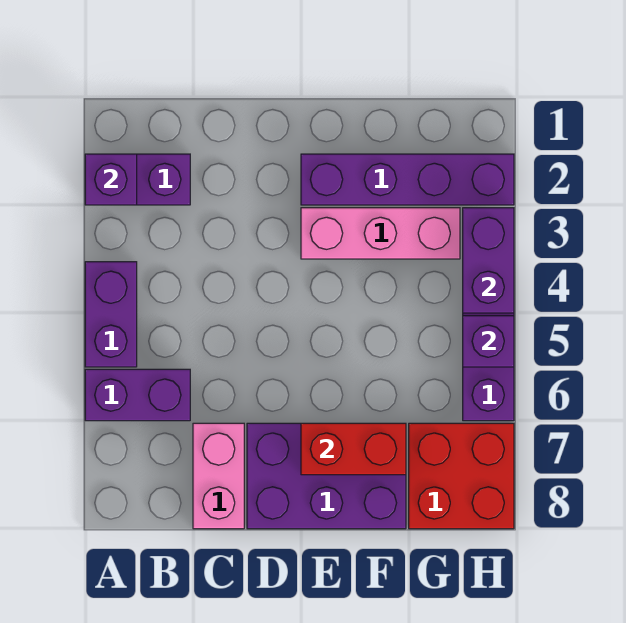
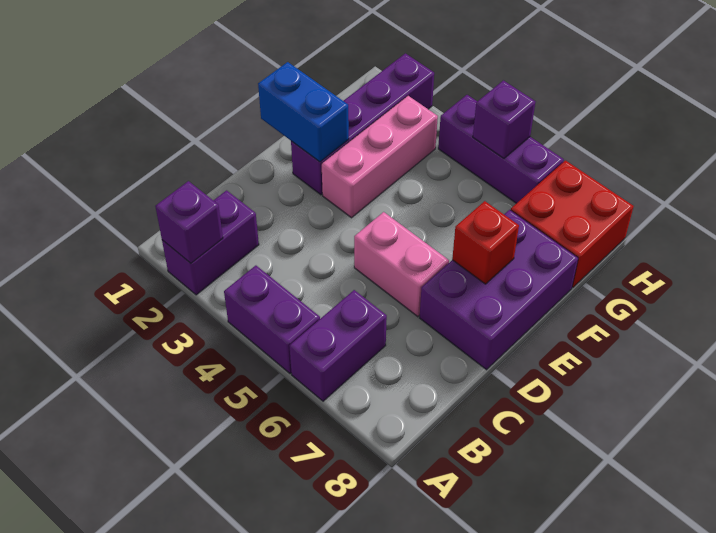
pink brick C7:C8 level 1 -> pink brick D5:D6 level 1
none -> blue brick E1:E2 level 2
red brick E7:F7 level 2 -> red brick E7 level 2
purple brick H3:H4 level 2 -> none

